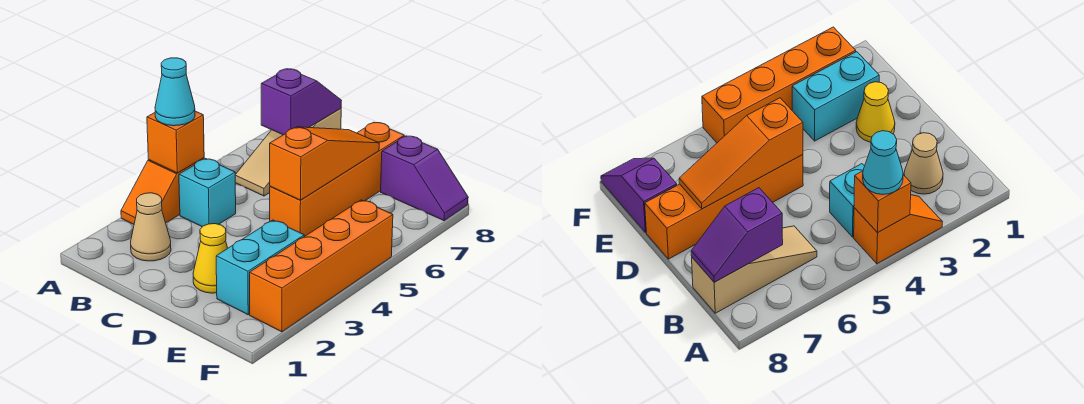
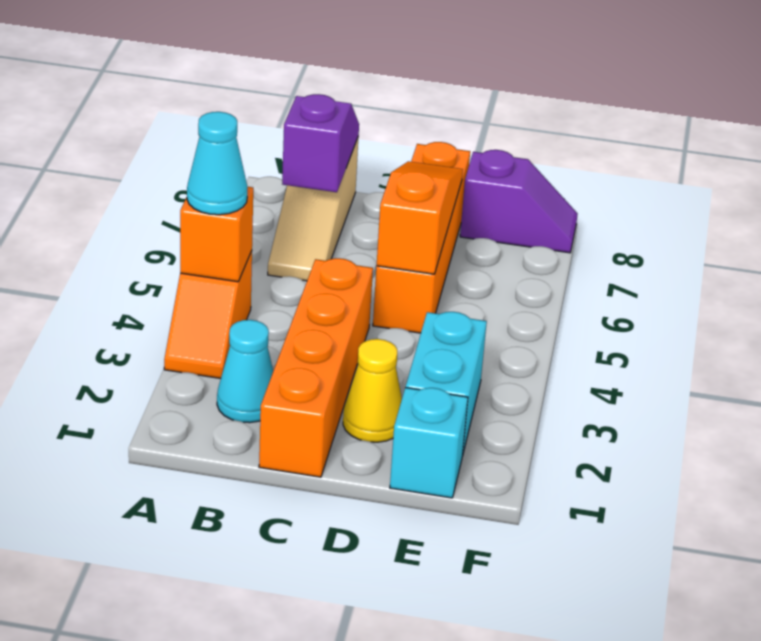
tan cone B2 level 1 -> cyan cone B2 level 1
cyan brick B4 level 1 -> cyan brick E1 level 1
orange brick F2:F5 level 1 -> orange brick C1:C4 level 1

